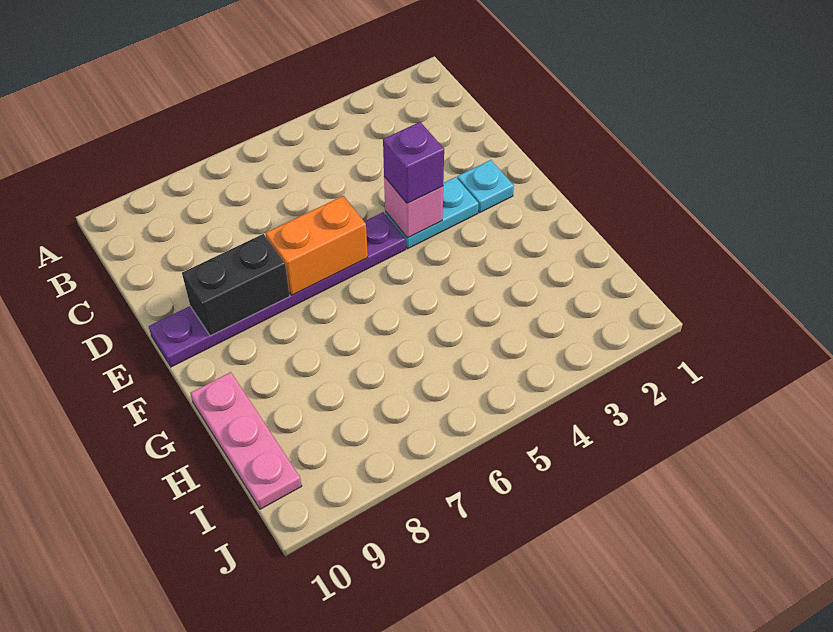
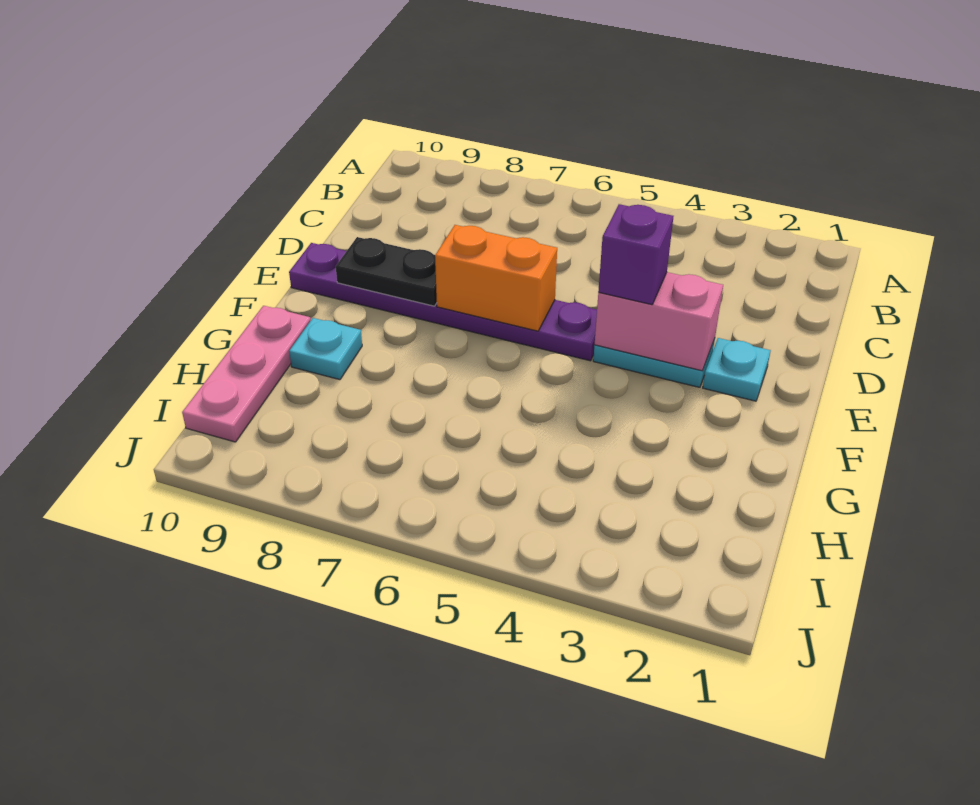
pink brick E4 level 2 -> pink brick E3:E4 level 2
black brick E8:E9 level 2 -> black plate E8:E9 level 2
none -> cyan plate G9 level 1

